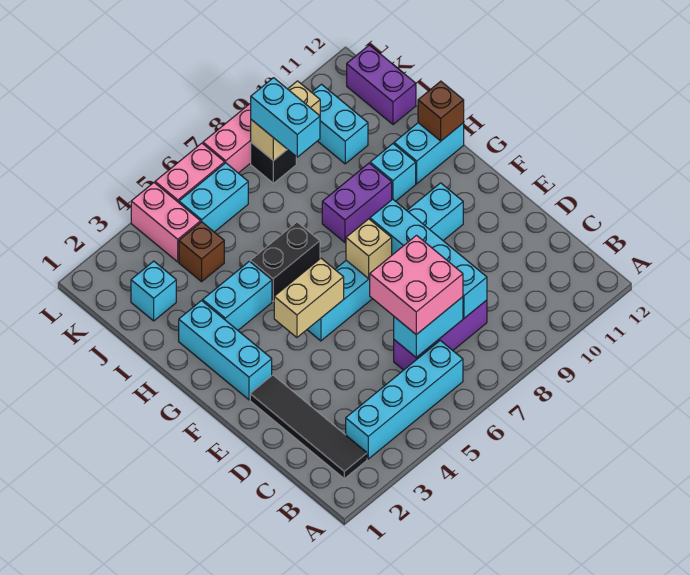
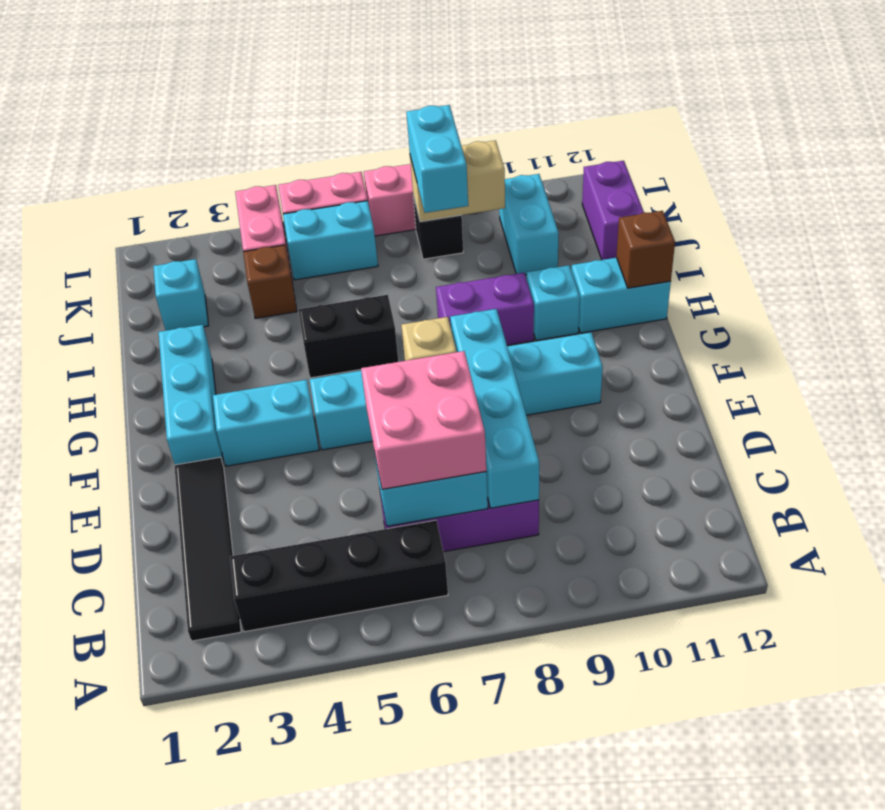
cyan brick B3:B6 level 1 -> black brick B3:B6 level 1
tan brick F4:F5 level 2 -> none
cyan brick H3:H4 level 1 -> cyan brick F3:F4 level 1

